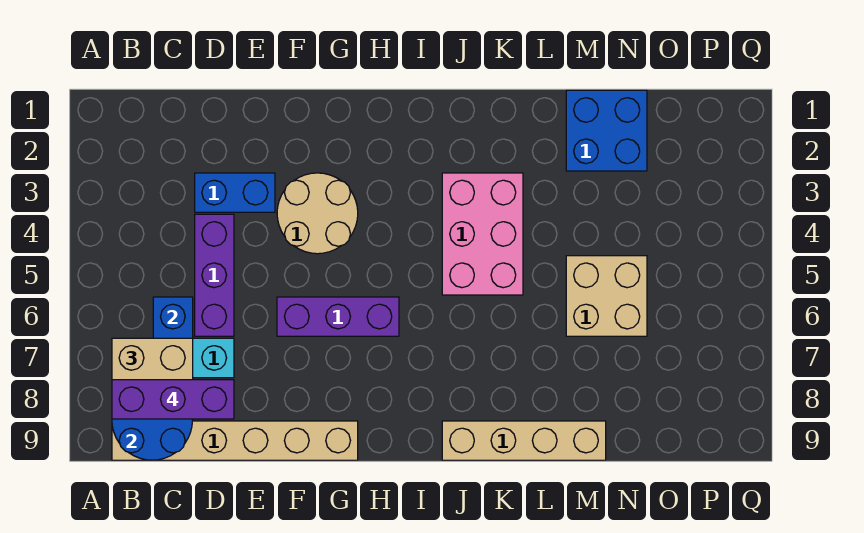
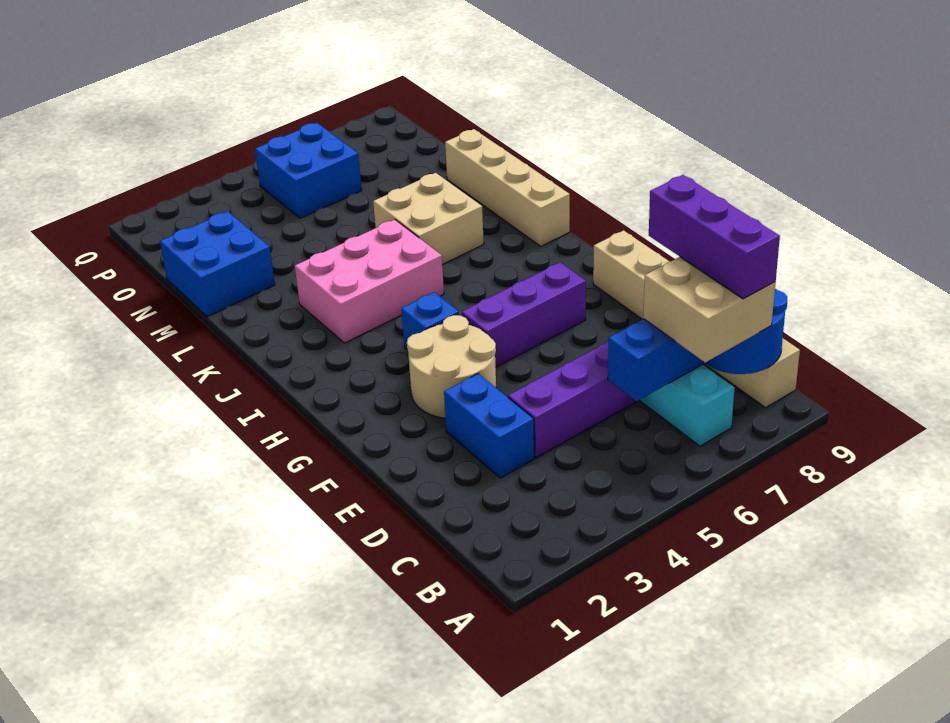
purple brick F6:H6 level 1 -> purple brick G5:G7 level 1
none -> blue brick H4 level 1
tan brick M5:N6 level 1 -> tan brick K6:L7 level 1
none -> blue brick O5:P6 level 1

